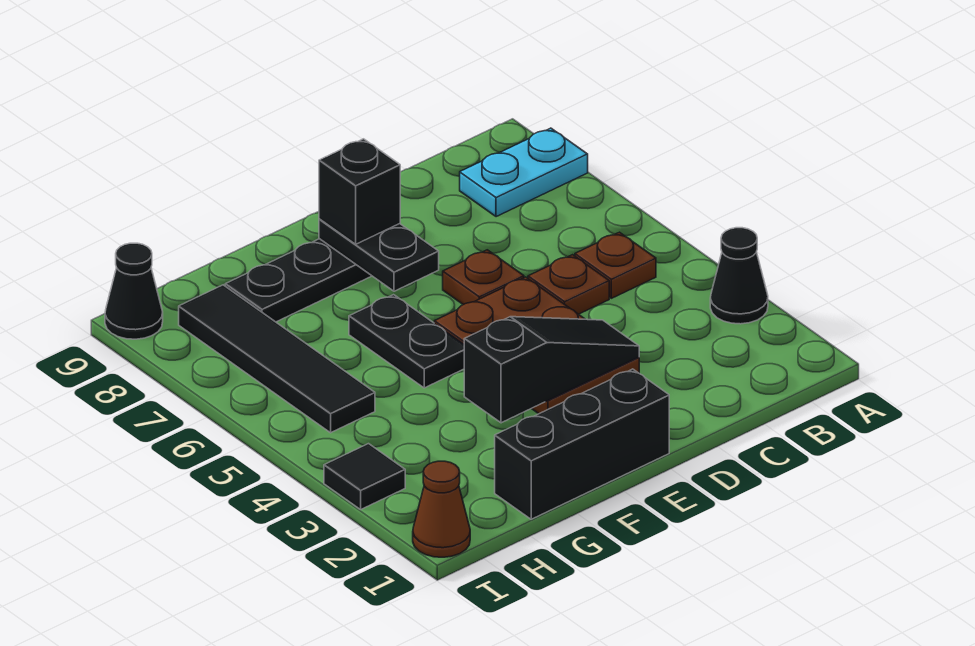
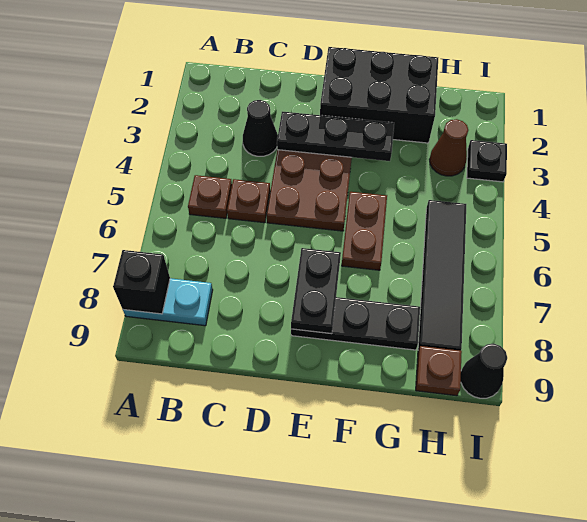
black cone A3 level 1 -> black cone C3 level 1
black slope D3:F3 level 2 top F -> black plate D3:F3 level 2
brown plate D6 level 1 -> brown plate H9 level 1
black brick E1:G1 level 1 -> black brick E1:G2 level 1
black brick E8 level 3 -> black brick A8 level 2
black plate F5:F6 level 1 -> brown plate F5:F6 level 1
brown cone I1 level 1 -> brown cone H3 level 1
black tile I3 level 1 -> black plate I3 level 1

